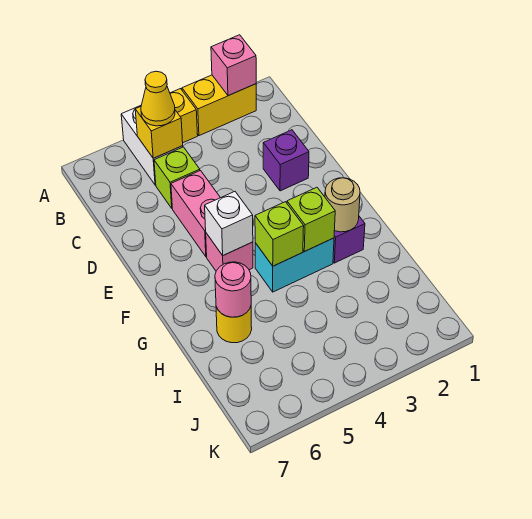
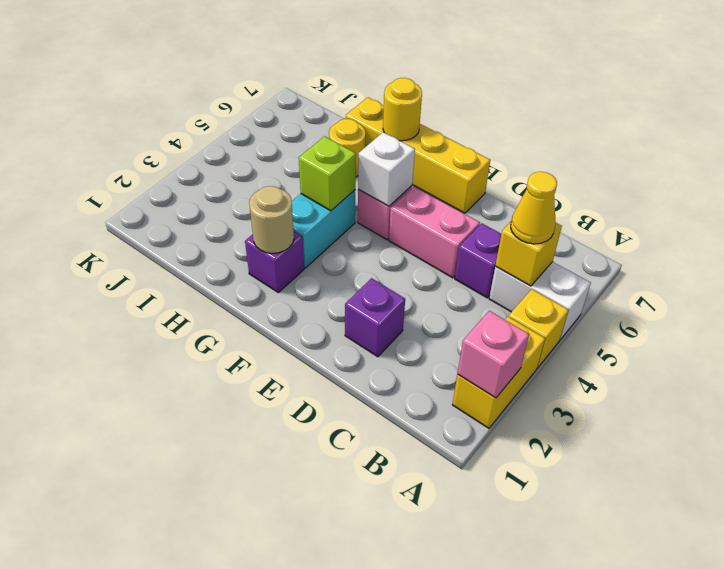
lime brick C5 level 1 -> purple brick C5 level 1
none -> yellow brick E7:H7 level 1
lime brick G3 level 2 -> none
none -> yellow round brick G7 level 2
pink round brick H6 level 2 -> none

